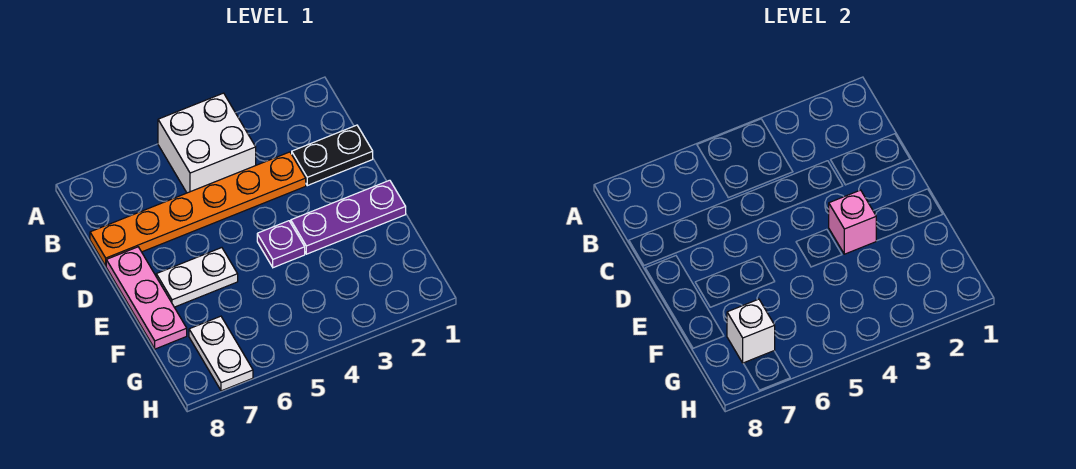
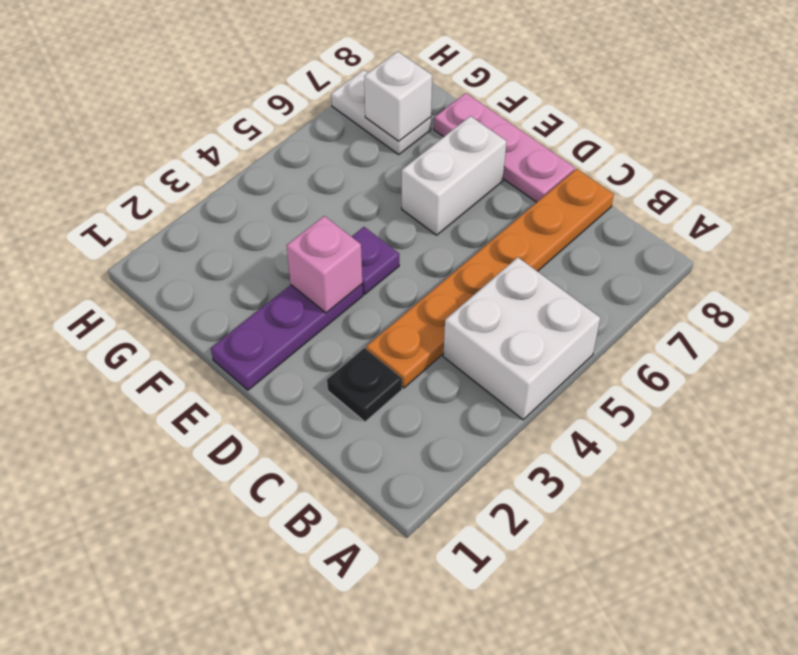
black plate C1:C2 level 1 -> black plate C2 level 1
white plate E6:E7 level 1 -> white brick E6:E7 level 1

